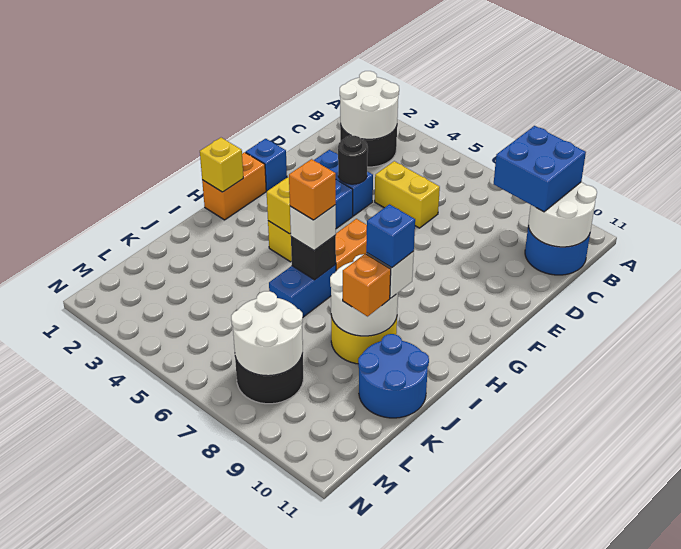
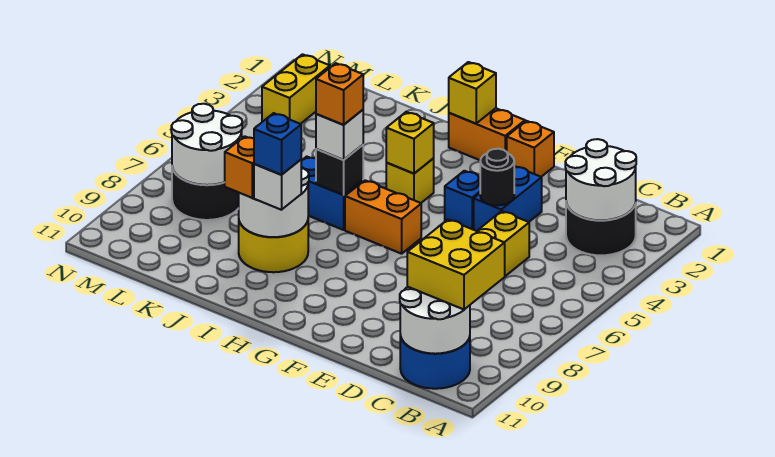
blue brick B9:C10 level 3 -> yellow brick B9:C10 level 3
blue brick F1 level 1 -> orange brick F1 level 1
blue round brick J10:K11 level 1 -> none
none -> yellow brick M2:M3 level 1

